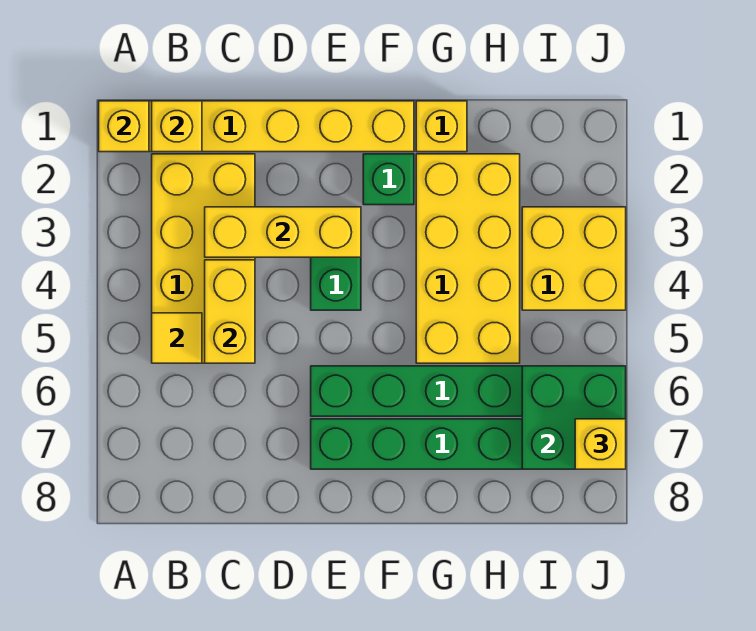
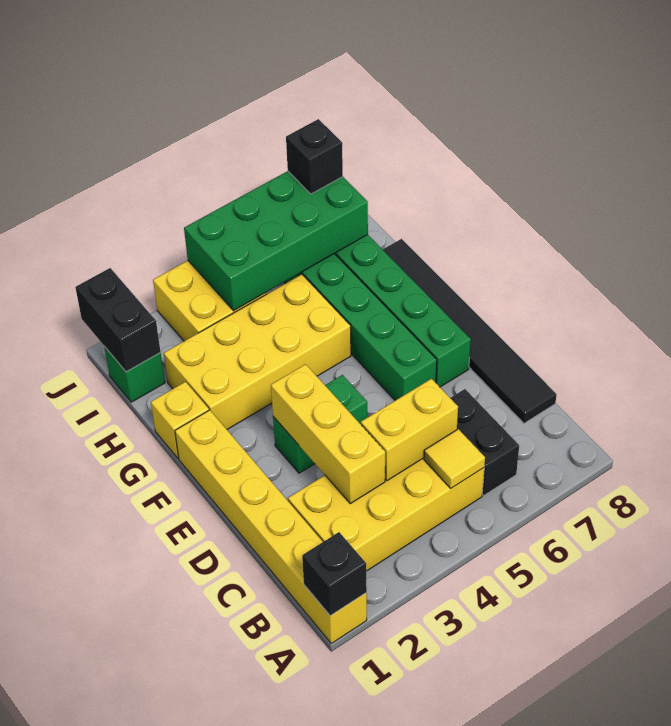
yellow brick A1 level 2 -> black brick A1 level 2
yellow brick B1 level 2 -> none
none -> black brick B6:C6 level 1
none -> black tile C8:H8 level 1
green brick F2 level 1 -> green brick I1 level 1
none -> black brick I1:J1 level 2
green brick I6:J7 level 2 -> green brick I4:J7 level 2
yellow brick J7 level 3 -> black brick J7 level 3

